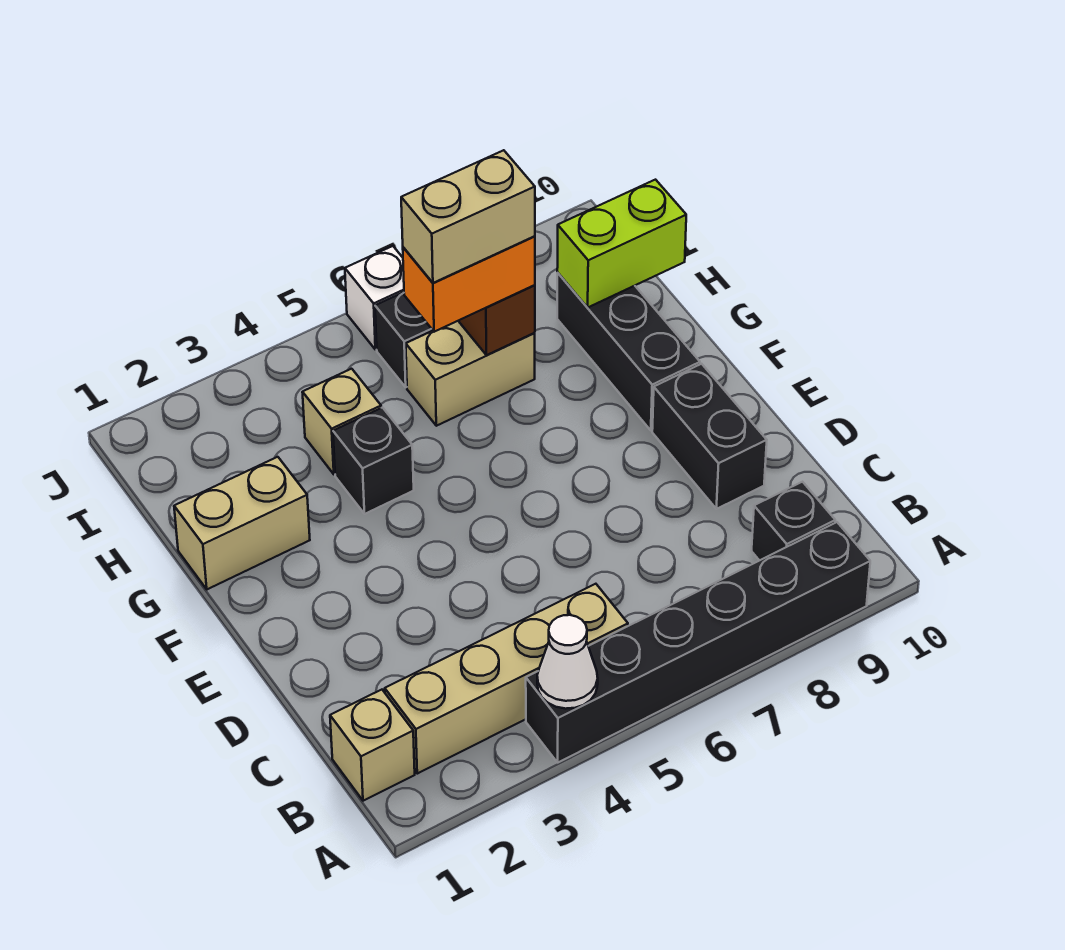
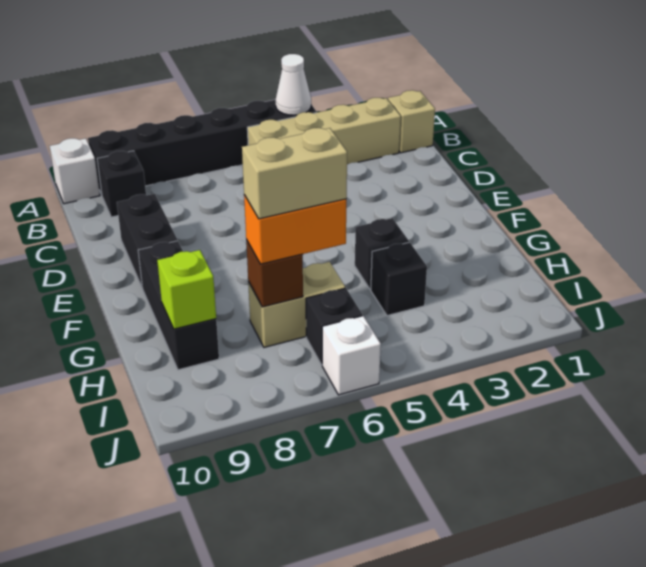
none -> white brick A10 level 1
tan brick G1:G2 level 1 -> none
tan brick H4 level 1 -> black brick H4 level 1
lime brick H9:H10 level 2 -> lime brick H9 level 2

